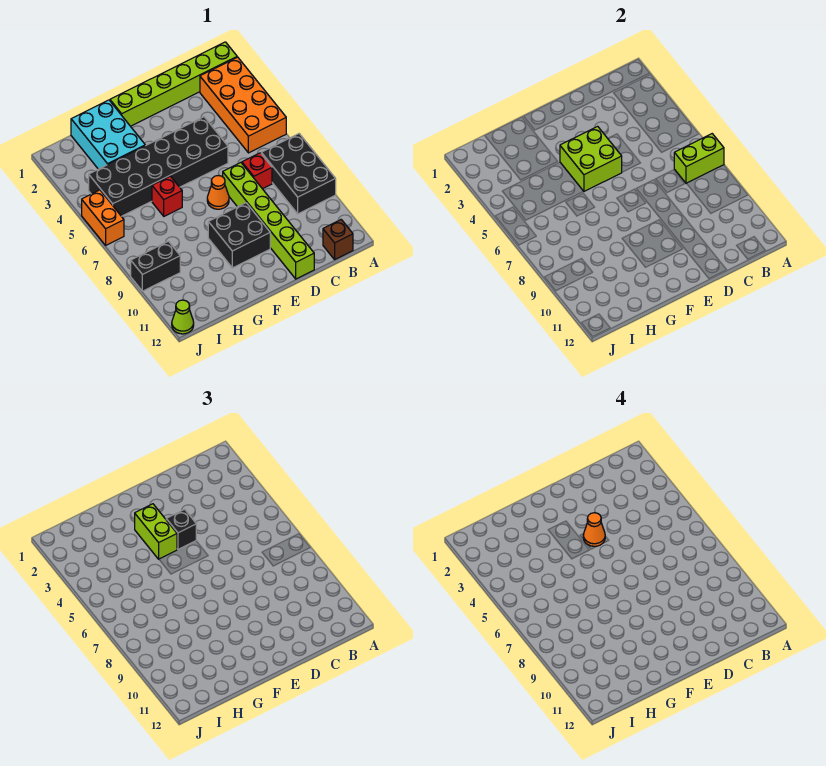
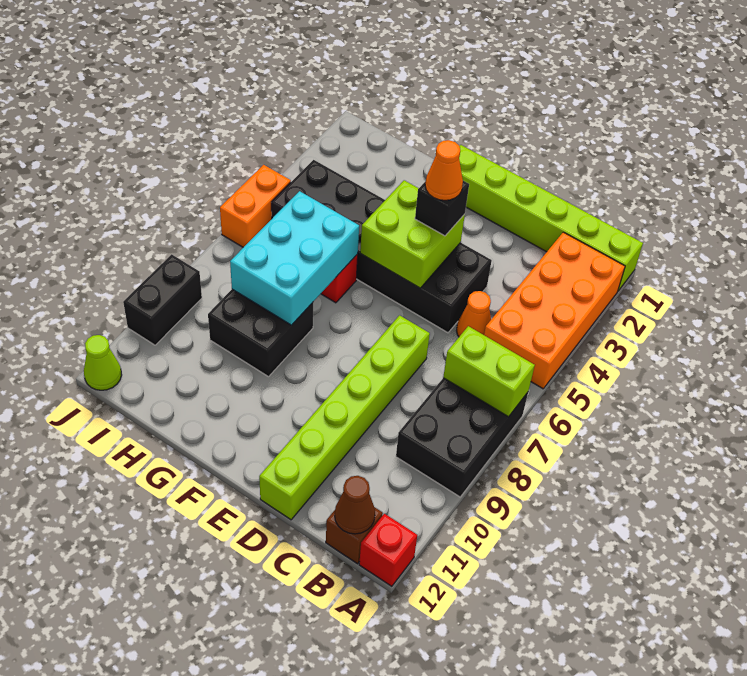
none -> brown cone B12 level 2
red brick C7 level 1 -> red brick A12 level 1
orange cone E7 level 1 -> orange cone C5 level 1
black brick E9:F10 level 1 -> black brick G8:H9 level 1
lime brick F3:F4 level 3 -> none
cyan brick G1:H3 level 1 -> cyan brick G6:H8 level 2
black brick I9:J9 level 1 -> black brick J9:J10 level 1

